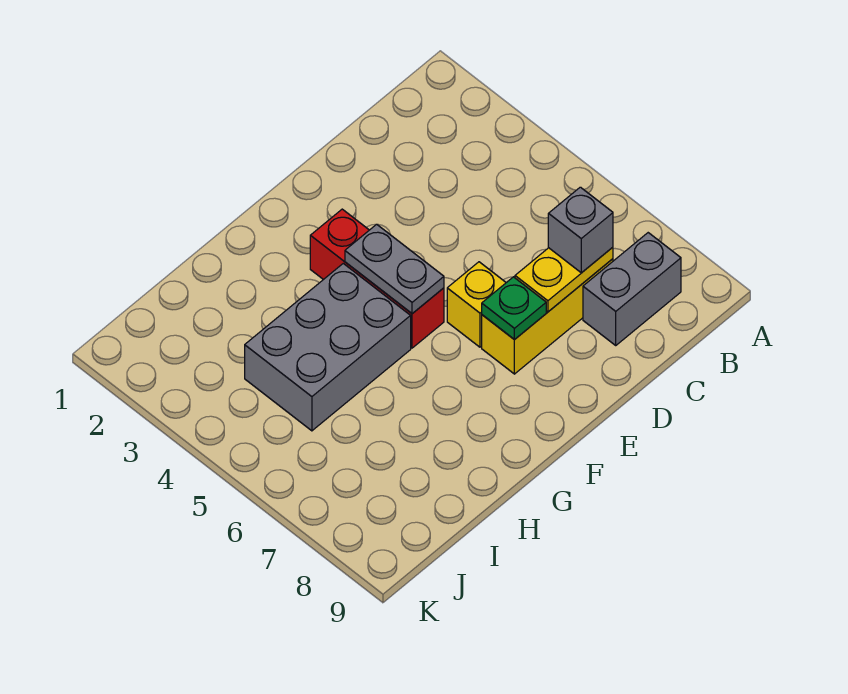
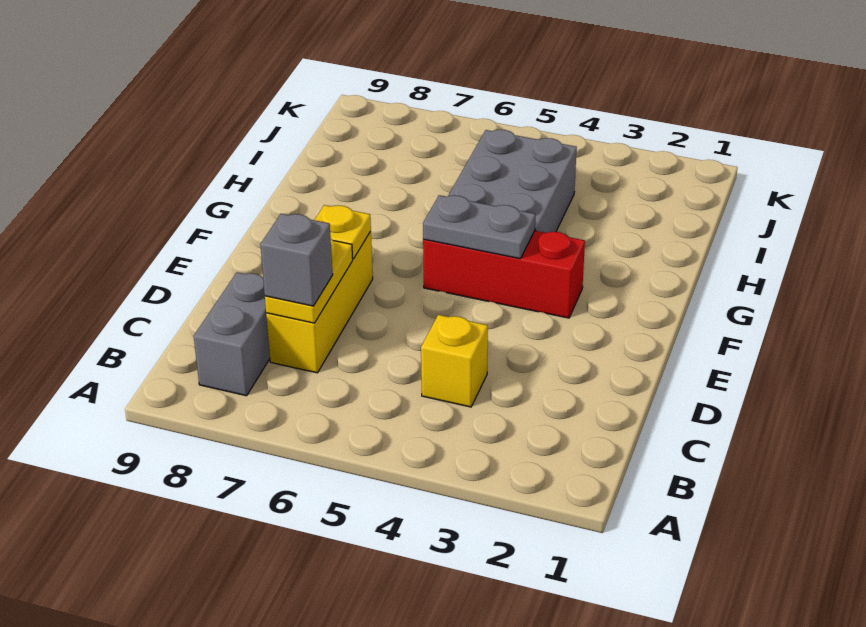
yellow brick E6 level 1 -> yellow brick C4 level 1
green plate E7 level 2 -> yellow plate E7 level 2

